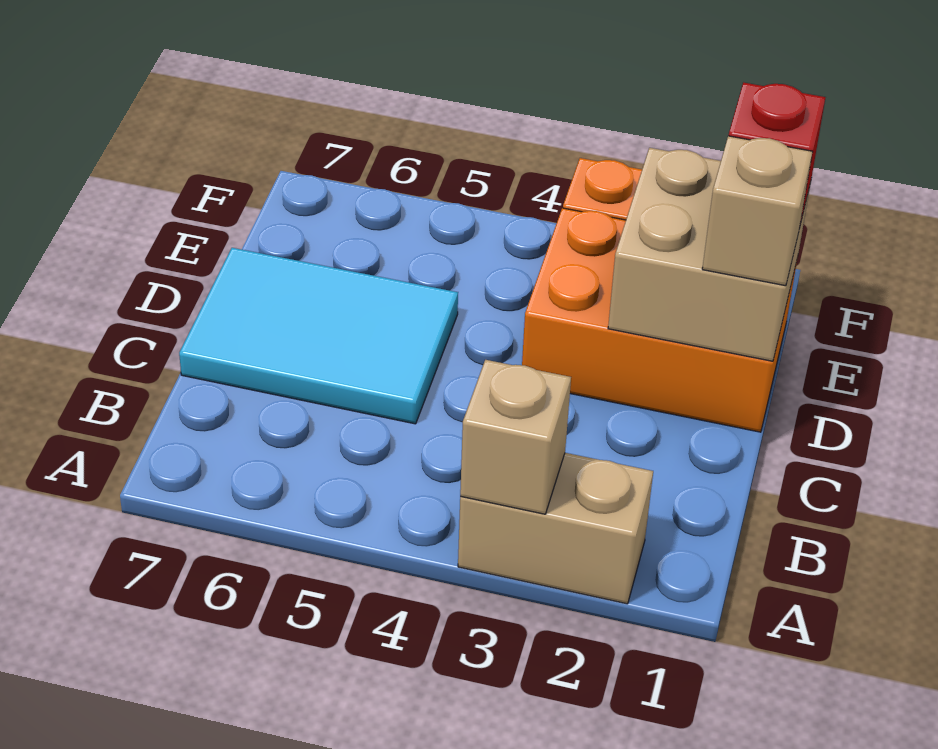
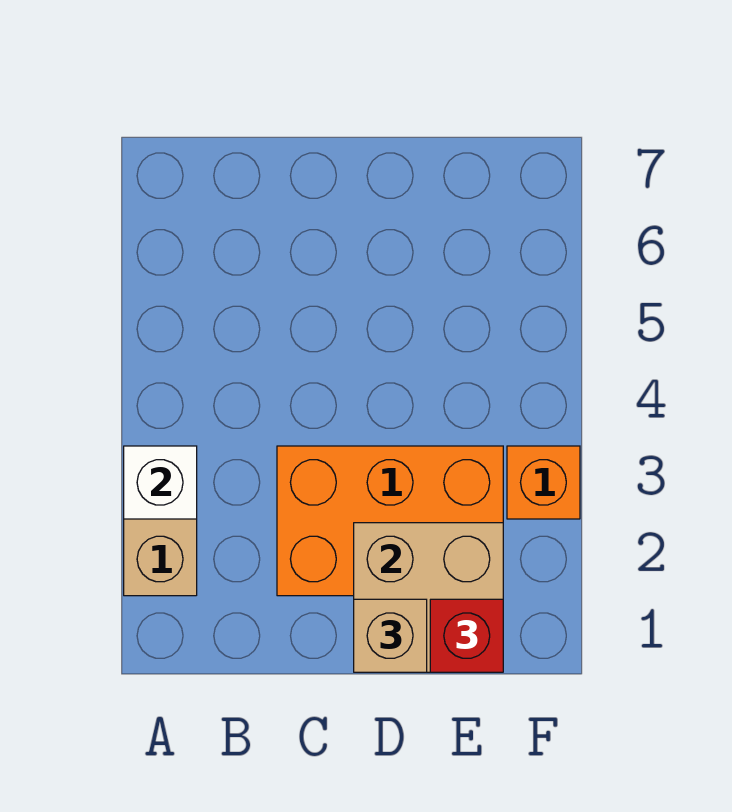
tan brick A3 level 2 -> white brick A3 level 2
cyan tile C5:D7 level 1 -> none
orange brick D1:E3 level 1 -> orange brick C2:E3 level 1

